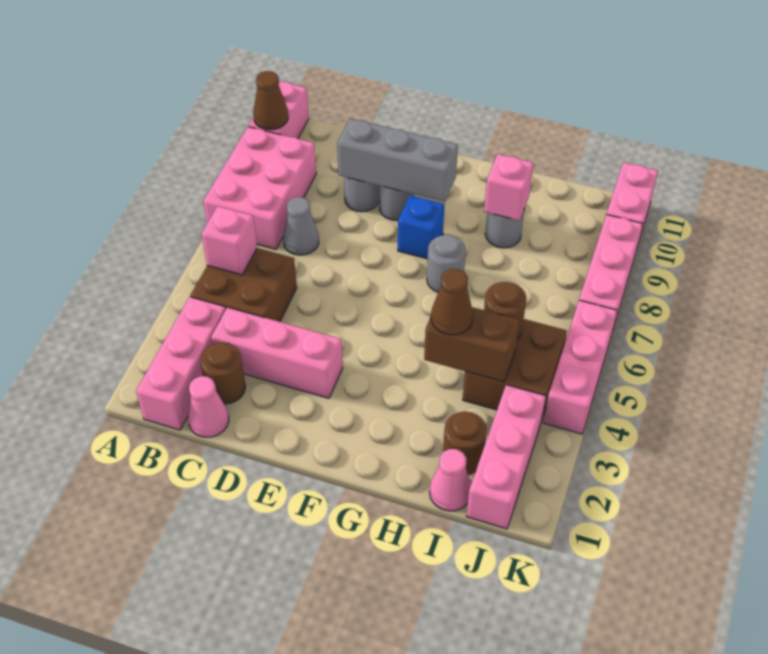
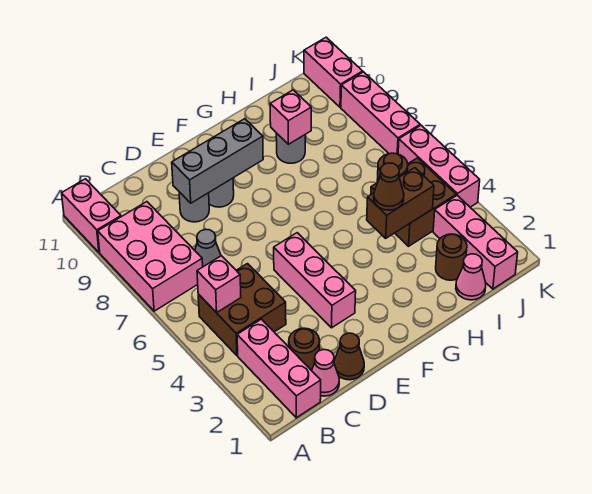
brown cone A10 level 2 -> brown cone D1 level 1
pink brick C3:E3 level 1 -> pink brick E3:E5 level 1
blue brick F8 level 1 -> none
grey round brick G7 level 1 -> none

